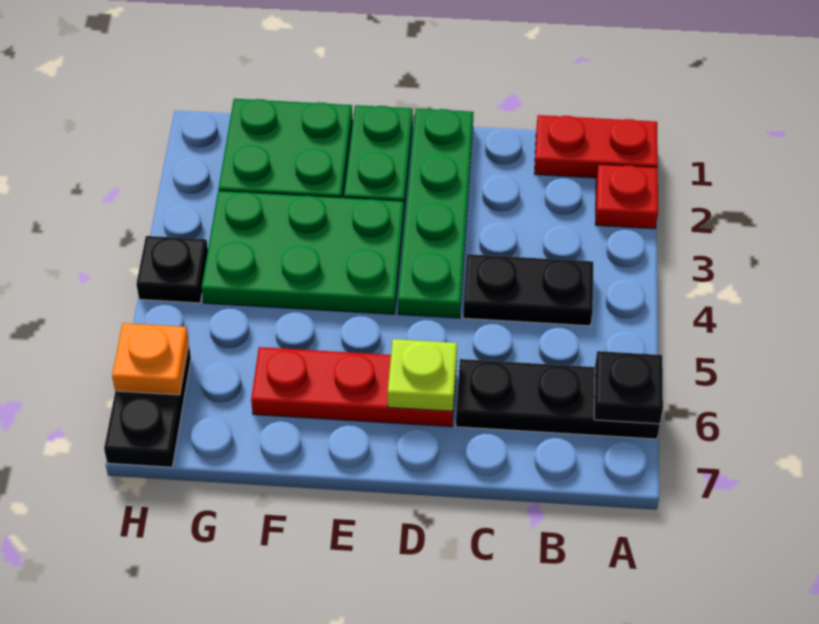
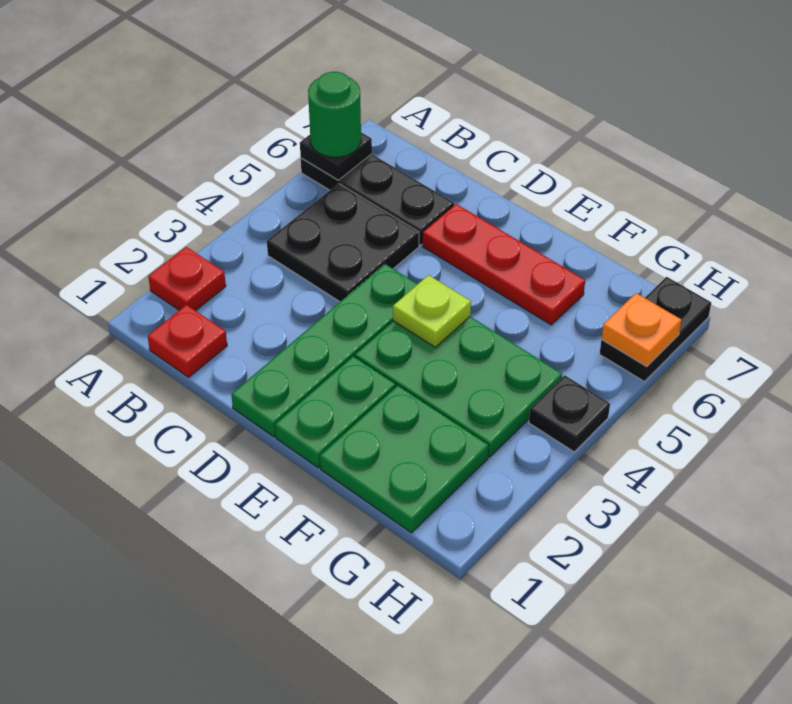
red plate A1:B1 level 1 -> red plate B1 level 1
none -> green round brick A6 level 3
black plate B4:C4 level 1 -> black plate B4:C5 level 1
lime plate D6 level 2 -> lime plate E4 level 2

